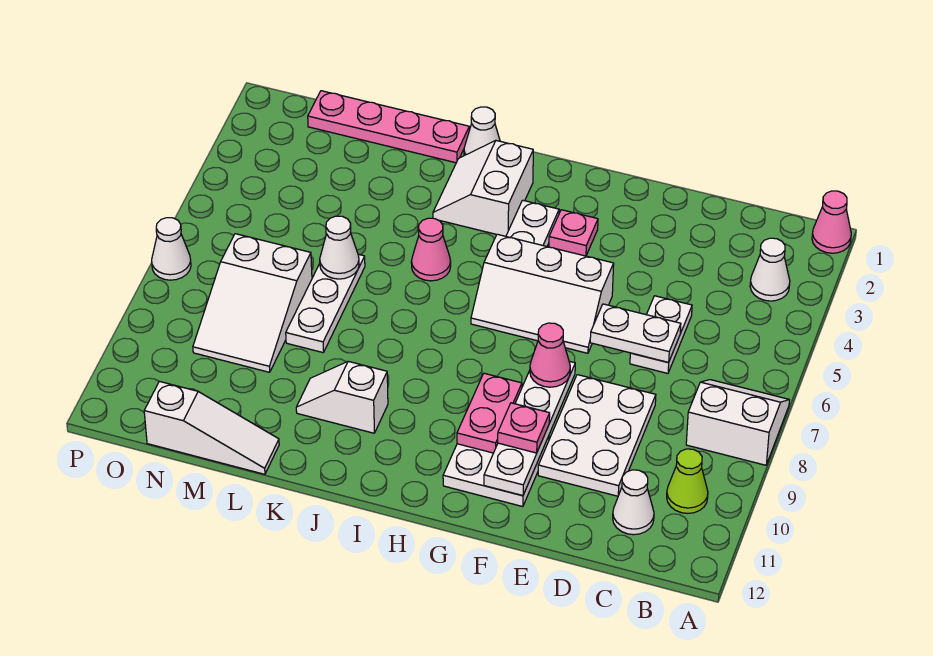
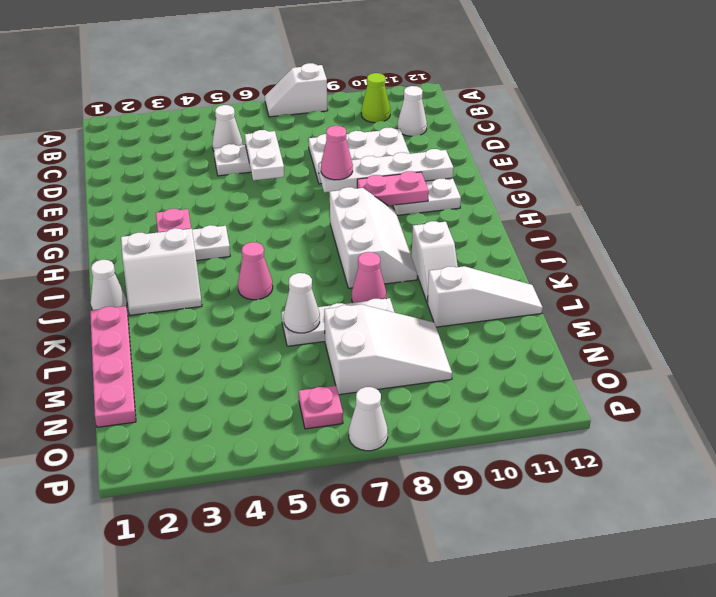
pink cone A1 level 1 -> pink cone K8 level 1
white slope A7:B8 level 1 top 8 -> white slope A7:A8 level 1 top 8
white cone B3 level 1 -> white cone C5 level 1
white slope F5:H6 level 1 top 5 -> white slope H8:J9 level 1 top 8
pink plate F10 level 3 -> pink plate O6 level 1
white slope L12:N12 level 1 top N -> white slope L10:L12 level 1 top 10

